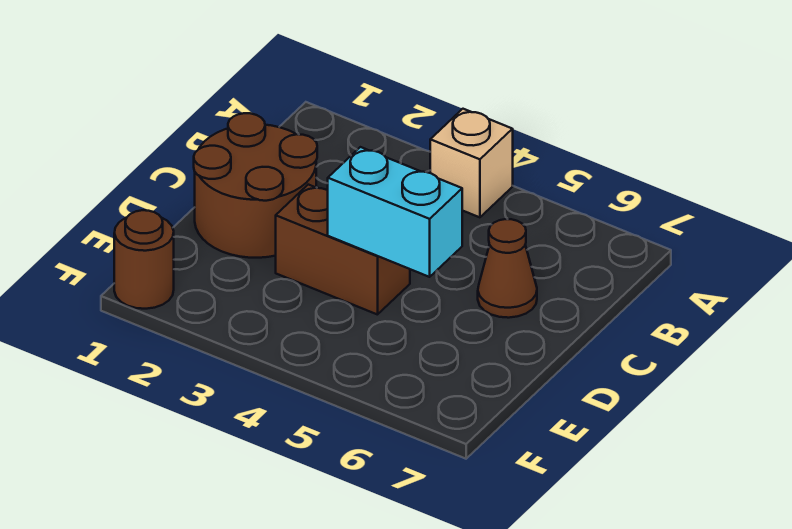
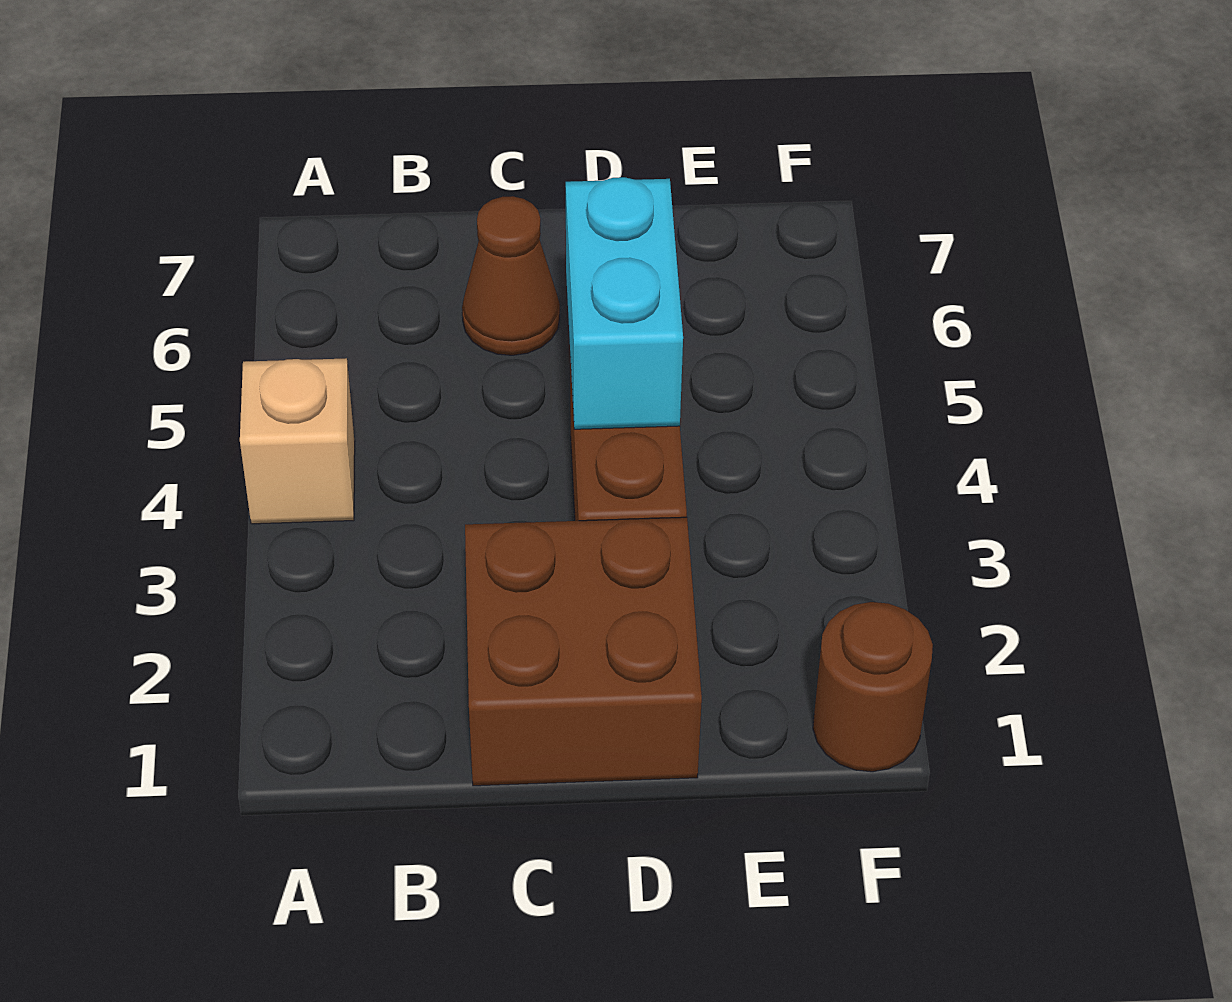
brown round brick C1:D2 level 1 -> brown brick C1:D2 level 1

